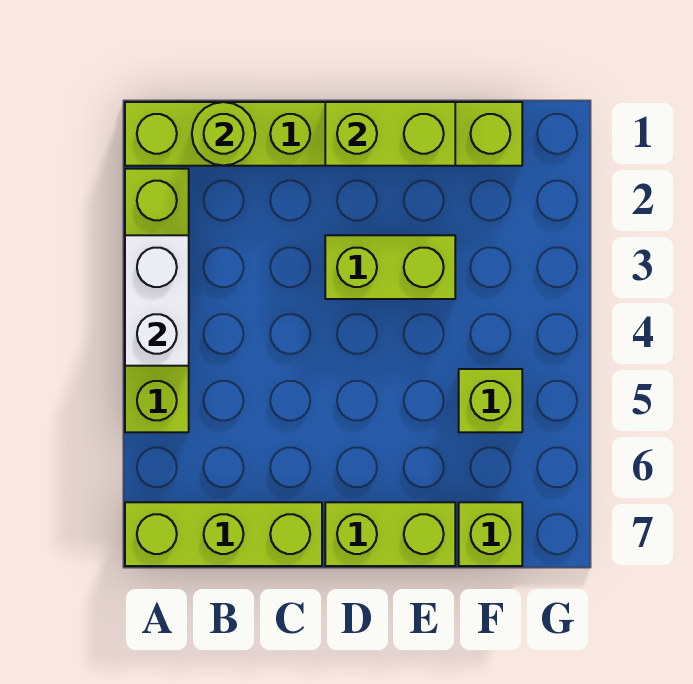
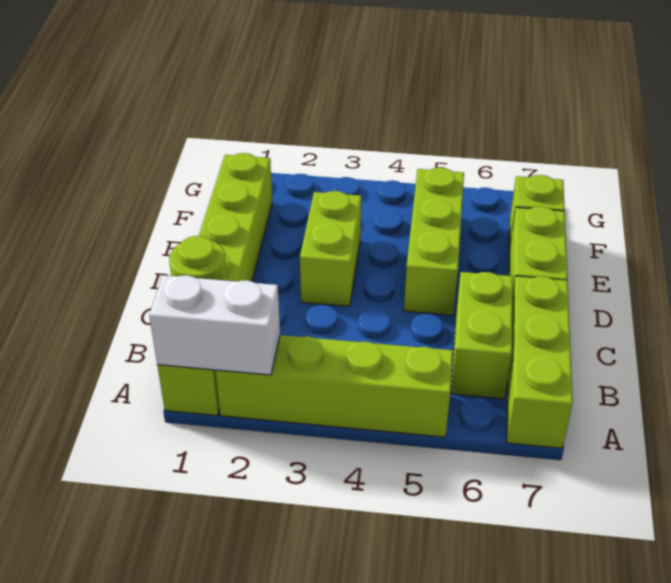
white brick A3:A4 level 2 -> white brick A1:A2 level 2
lime brick D1:E1 level 2 -> lime brick B6:C6 level 1
lime brick F5 level 1 -> lime brick D5:F5 level 1

